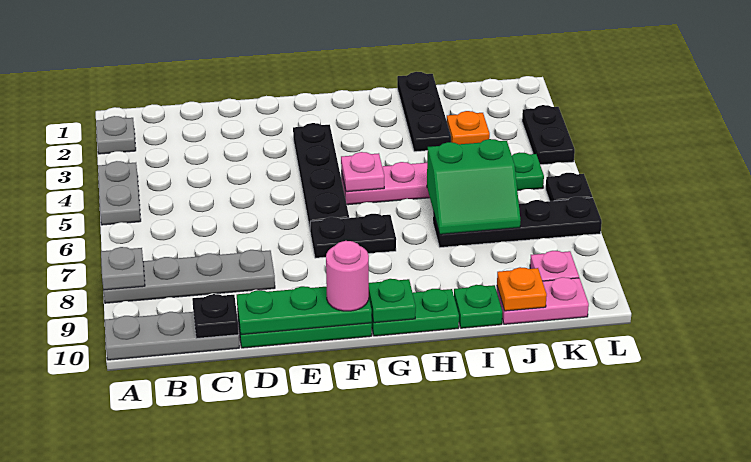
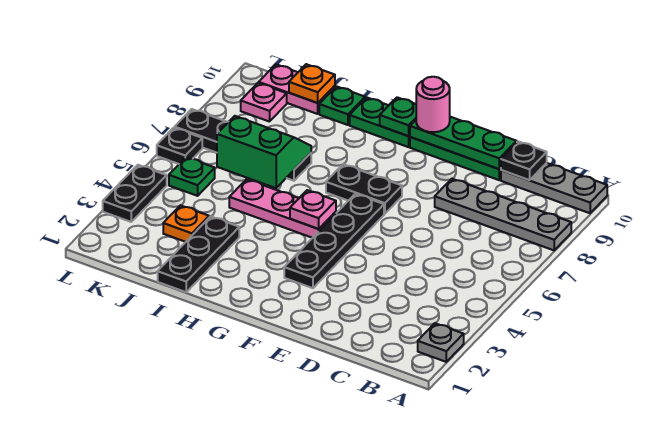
grey plate A4:A5 level 1 -> none
grey plate A8 level 2 -> none

